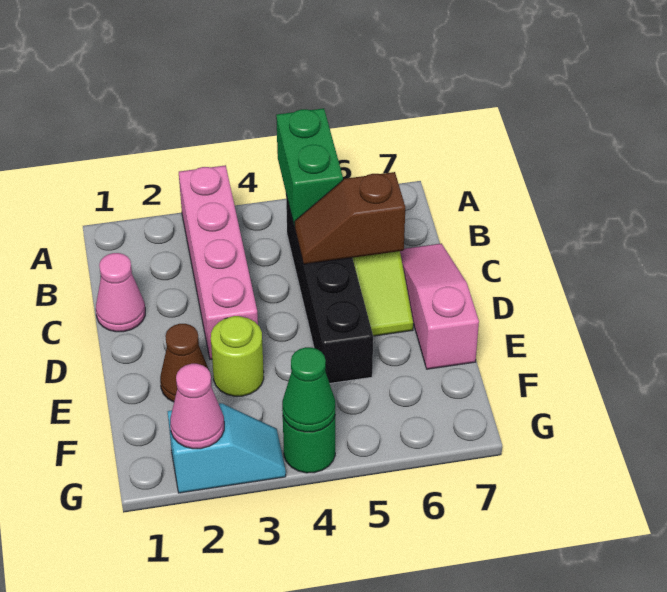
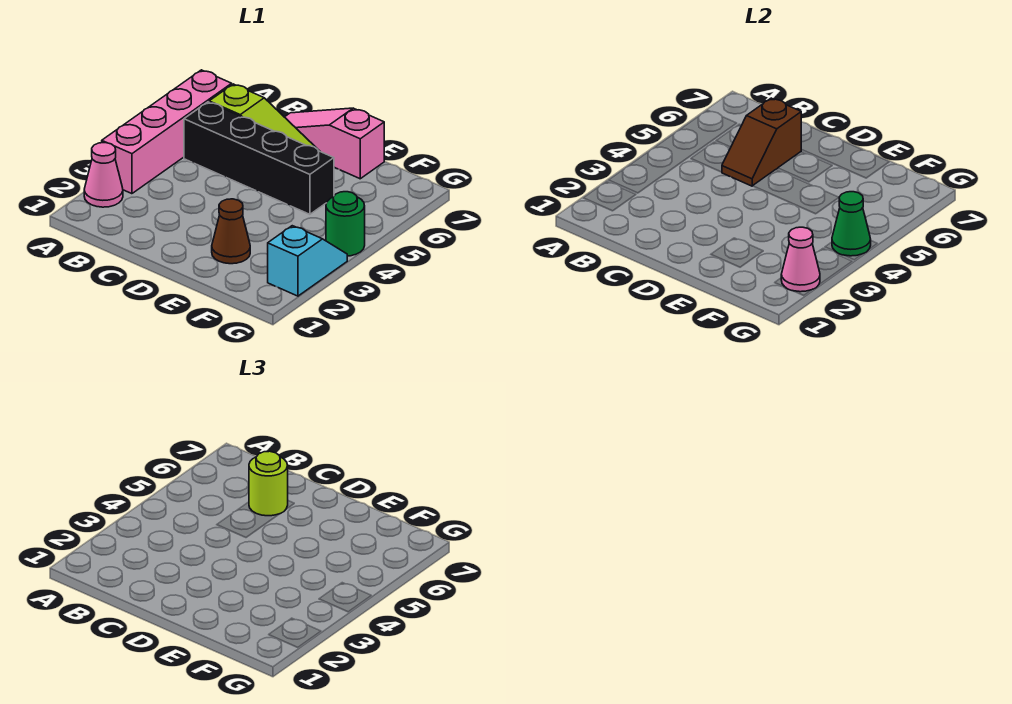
pink brick A3:D3 level 1 -> pink brick A3:A6 level 1
green brick A5:B5 level 2 -> none
pink cone C1 level 1 -> pink cone A2 level 1
lime round brick E3 level 1 -> lime round brick C6 level 3

